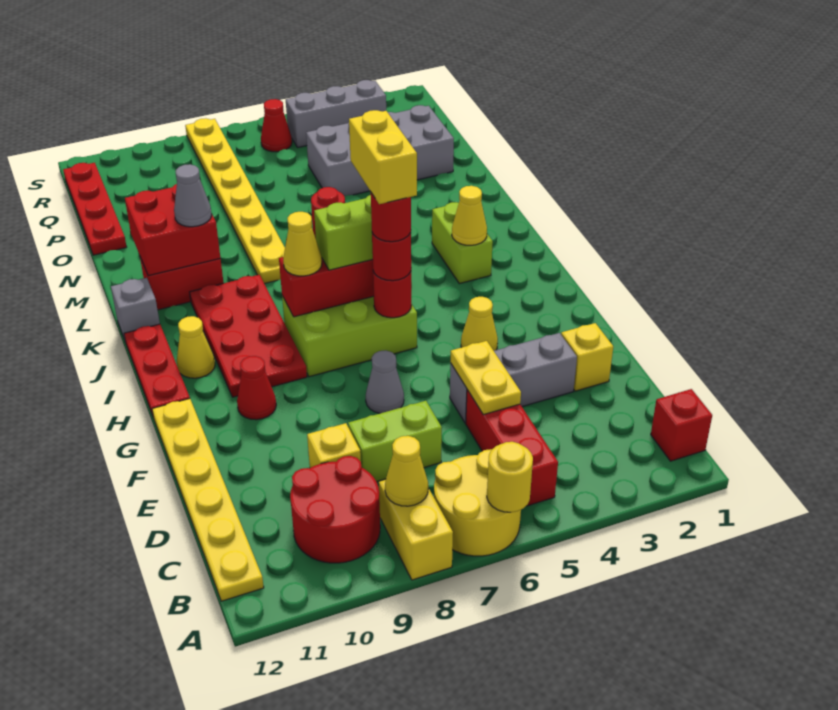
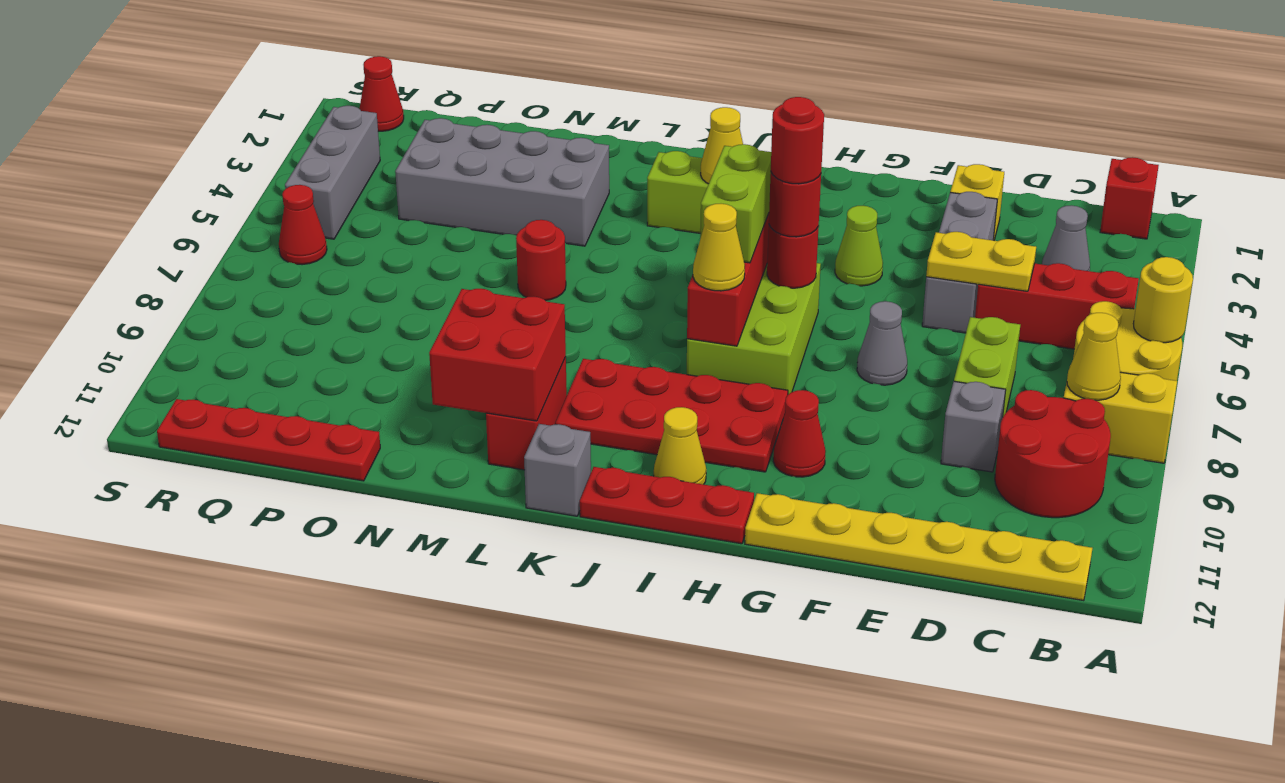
yellow brick D9 level 1 -> grey brick D9 level 1
yellow cone G4 level 1 -> lime cone G4 level 1
yellow brick H6:I6 level 5 -> none
yellow plate L8:S8 level 1 -> none
grey cone L10 level 3 -> grey cone C3 level 1
grey brick O2:P5 level 1 -> grey brick M3:P4 level 1
none -> red cone R1 level 1

